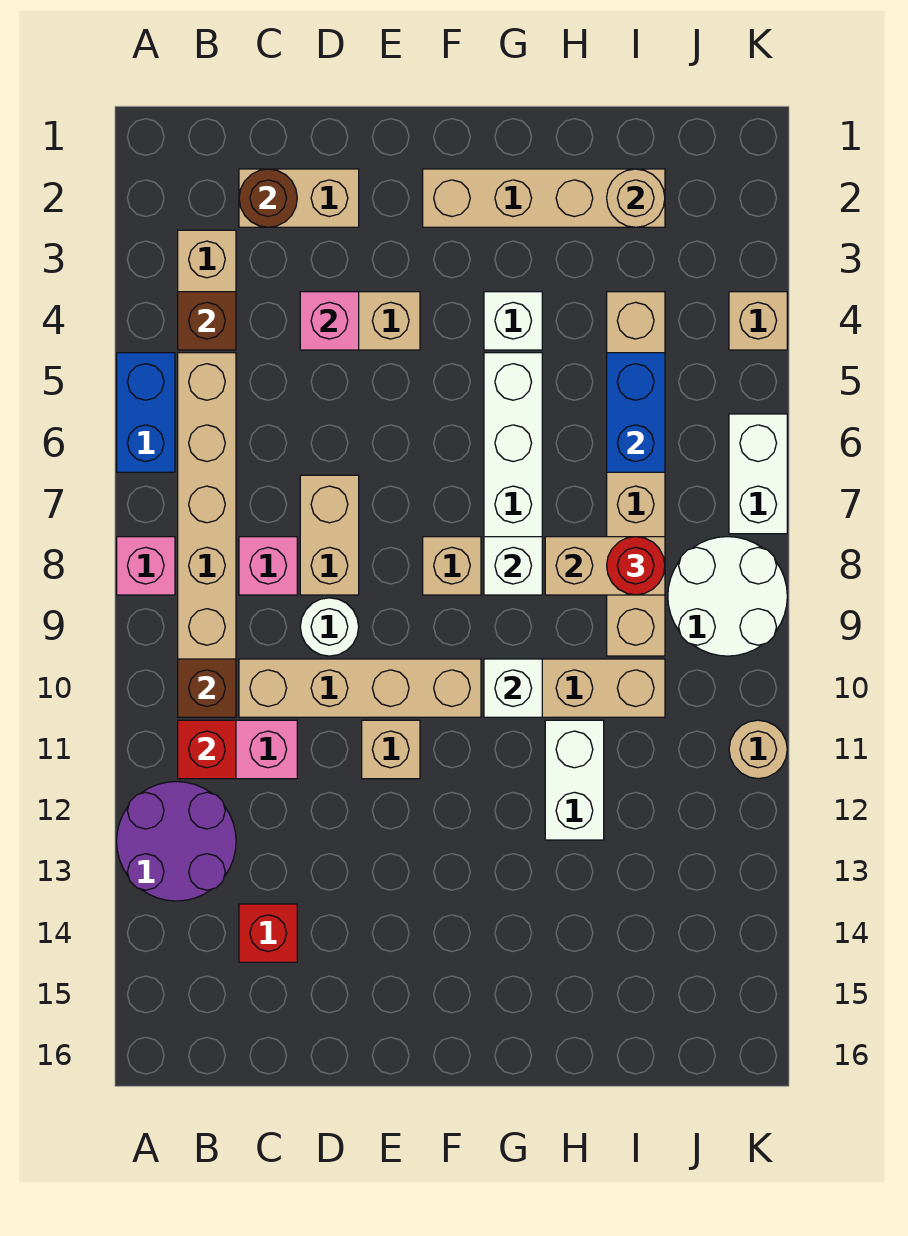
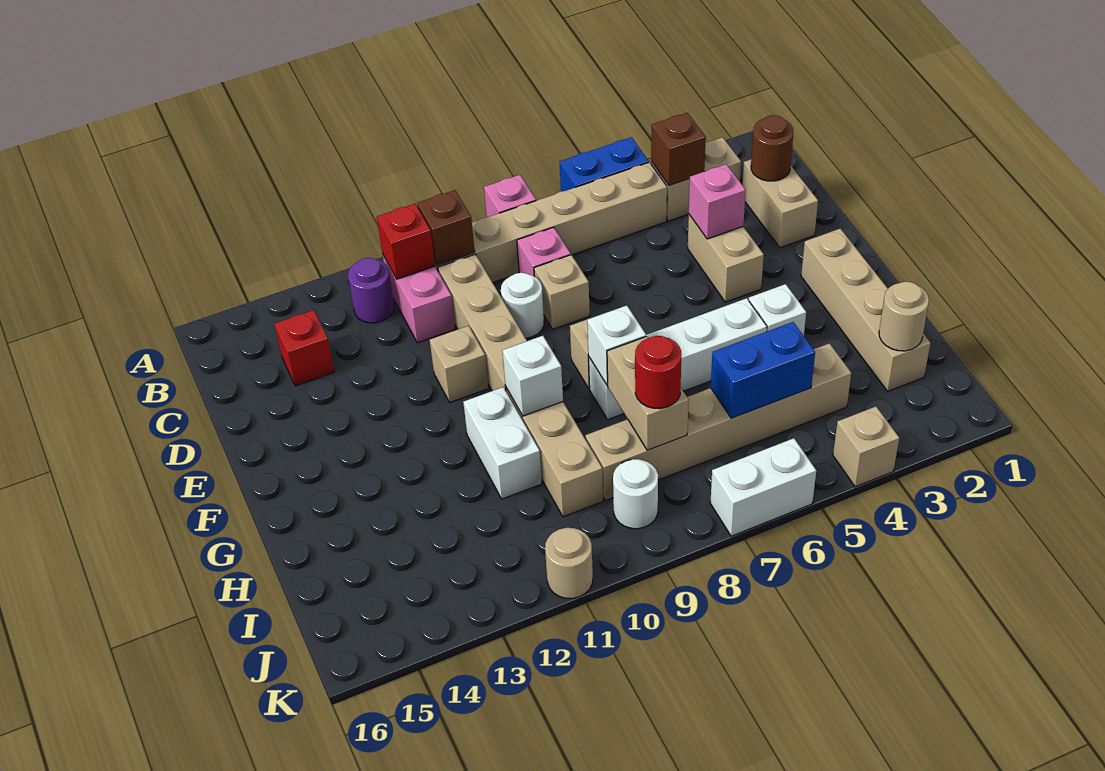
purple round brick A12:B13 level 1 -> purple round brick B12 level 1
tan brick D7:D8 level 1 -> tan brick D8 level 1
white brick H11:H12 level 1 -> white brick G11:H11 level 1
white round brick J8:K9 level 1 -> white round brick J9 level 1

